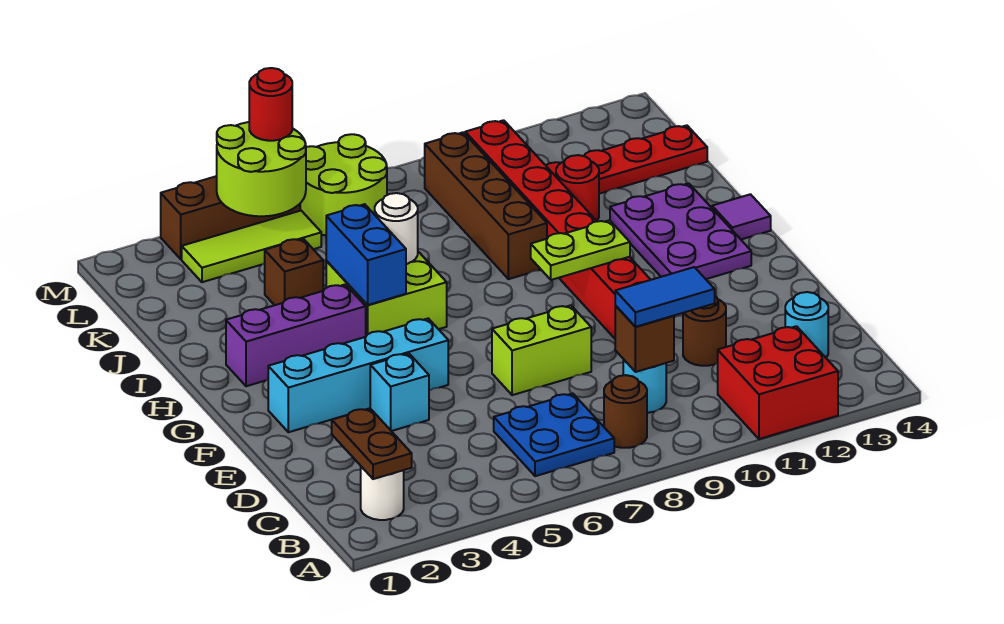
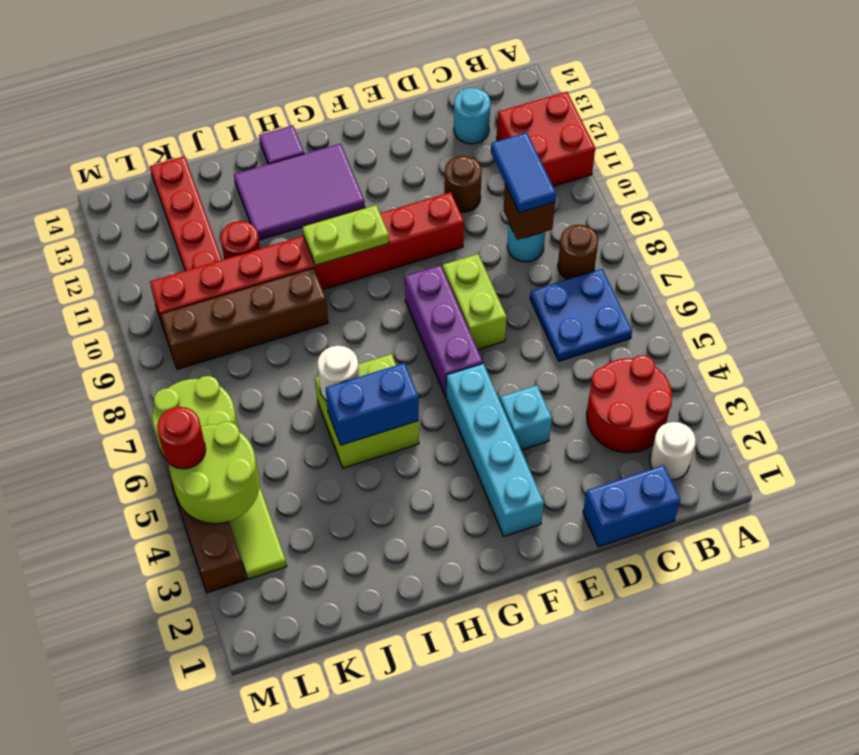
brown plate B2:C2 level 2 -> none
none -> red round brick B3:C4 level 1
none -> blue brick C1:D1 level 1
lime plate G9:G10 level 2 -> lime plate G10:H10 level 2
purple plate G12:I13 level 1 -> purple tile G12:I13 level 1
purple brick H2:H4 level 1 -> purple brick F6:F8 level 1
brown brick J4 level 1 -> none

